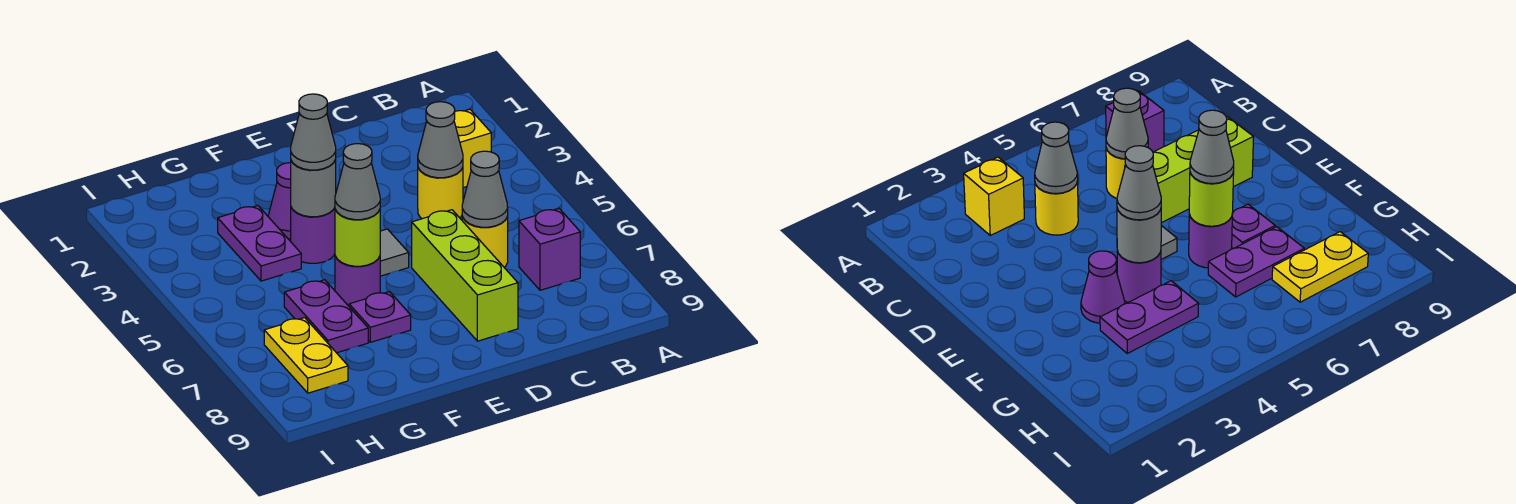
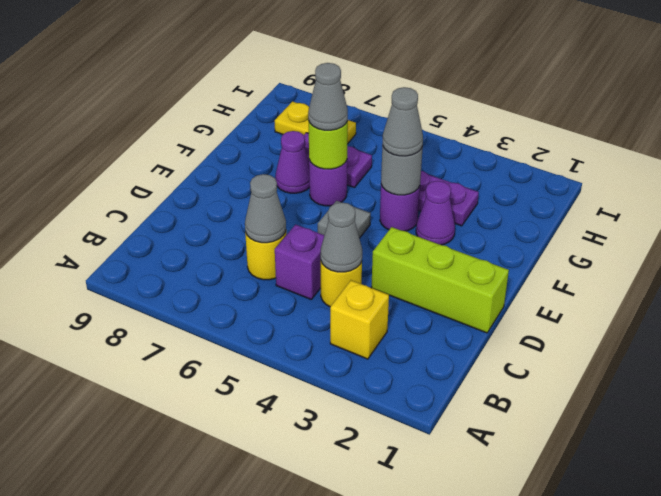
purple brick B7 level 1 -> purple brick C5 level 1
lime brick D6:D8 level 1 -> lime brick D1:D3 level 1
purple plate F7 level 1 -> purple cone F7 level 1

